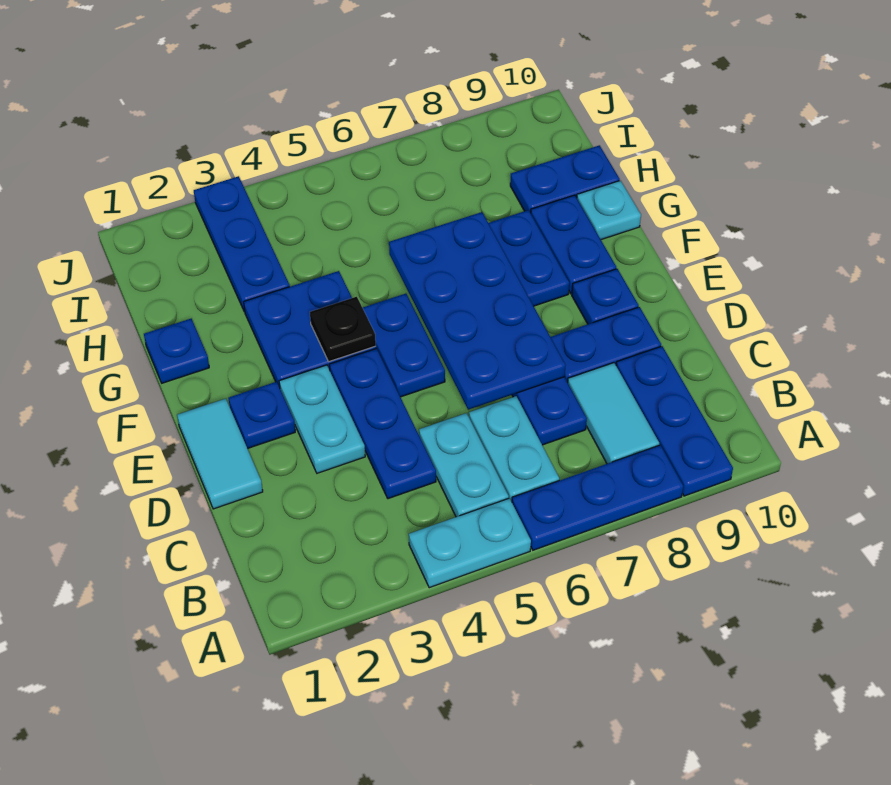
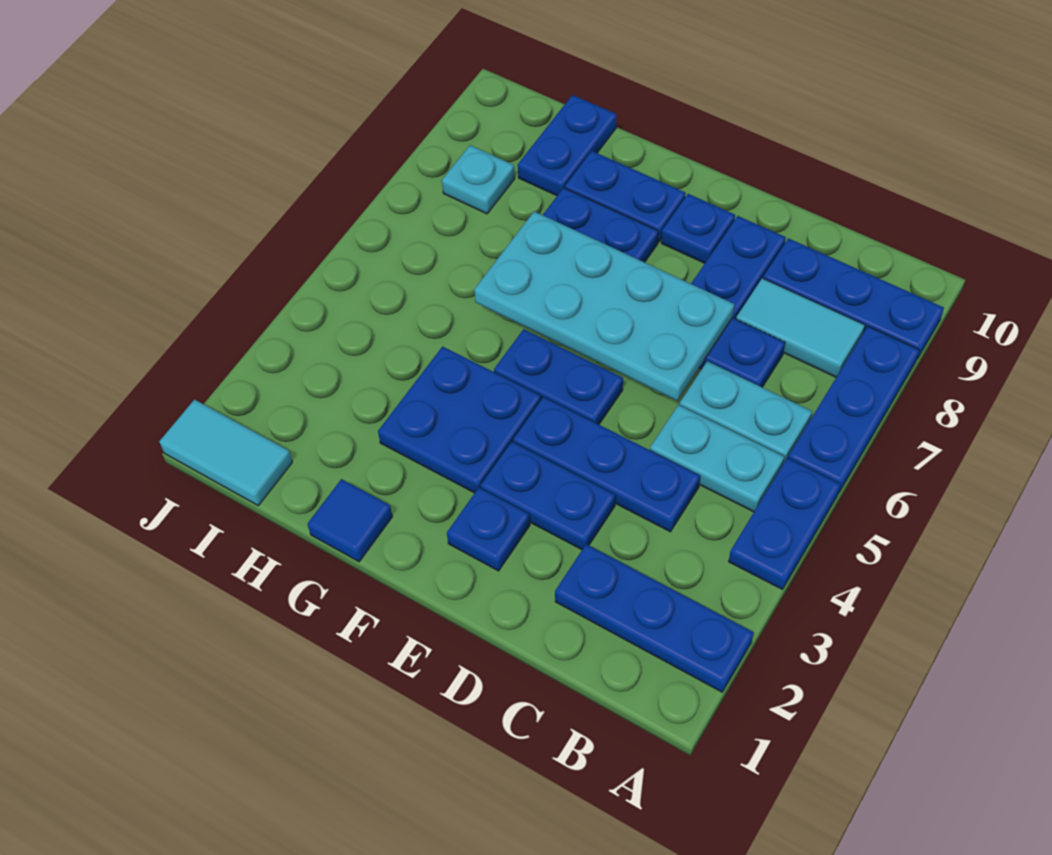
cyan plate A4:A5 level 1 -> blue plate A4:A5 level 1
cyan tile D1:E1 level 1 -> cyan tile I1:J1 level 1
cyan plate D3:E3 level 1 -> blue plate D3:E3 level 1
blue plate D6:G7 level 2 -> cyan plate D6:G7 level 2
black plate F4 level 2 -> none
blue plate G1 level 1 -> blue tile G1 level 1
cyan plate G10 level 1 -> cyan plate I8 level 1
blue plate H3:J3 level 1 -> blue plate A2:C2 level 1

